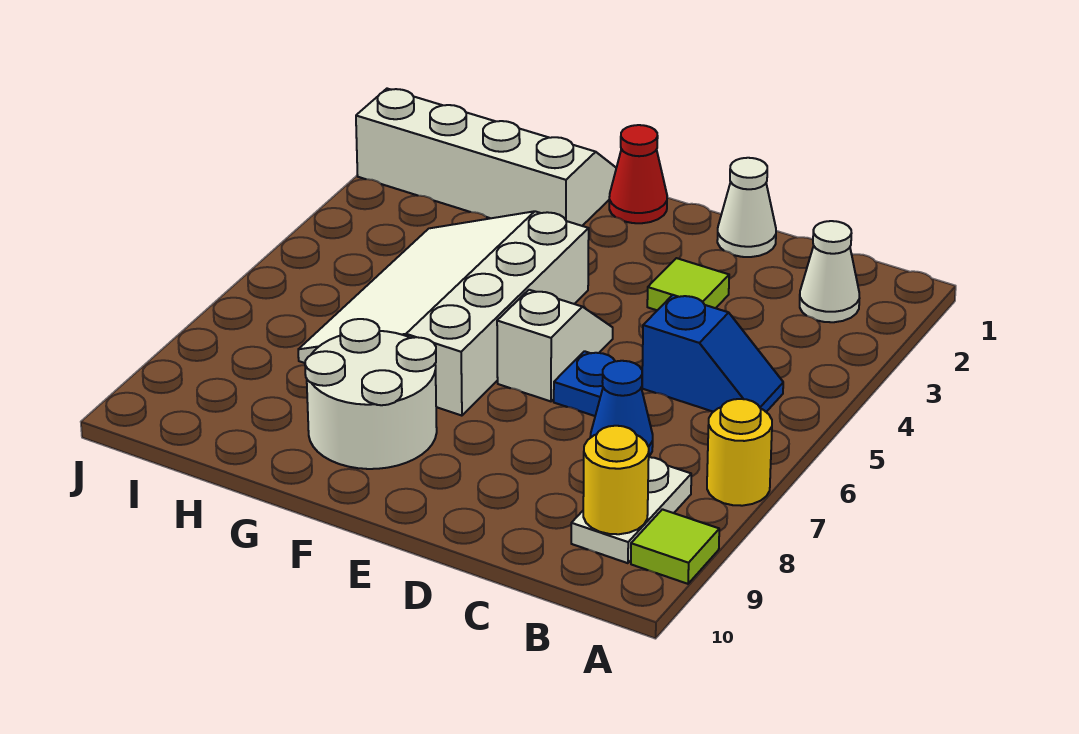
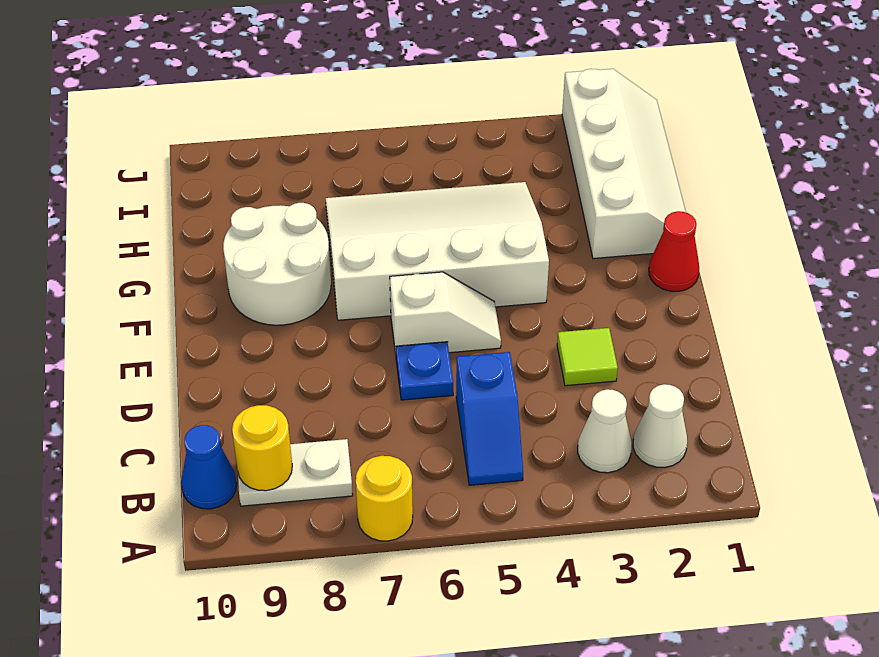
lime tile A9 level 1 -> none
blue cone C7 level 1 -> blue cone B10 level 1
white cone D1 level 1 -> white cone B3 level 1

